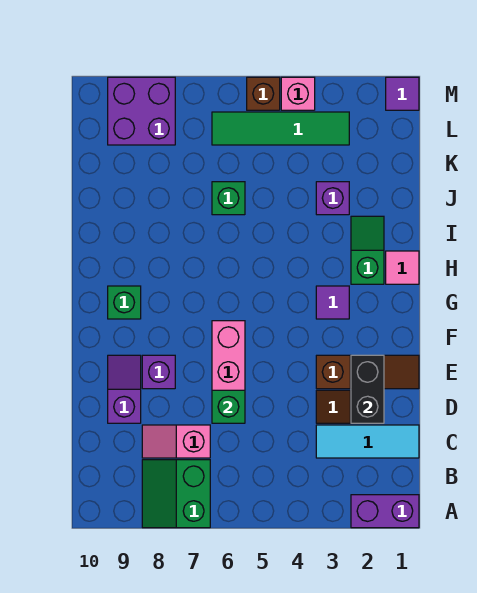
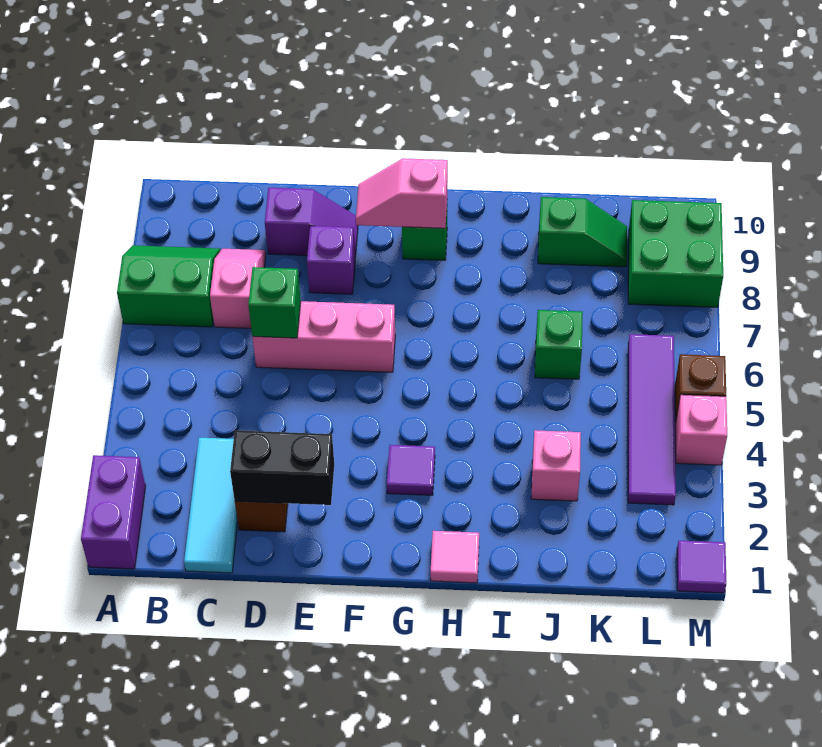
brown slope E1:E3 level 1 top 3 -> none
none -> pink slope F9:G9 level 2 top G
green slope H2:I2 level 1 top H -> green slope J9:K9 level 1 top J
purple brick J3 level 1 -> pink brick J3 level 1
green tile L3:L6 level 1 -> purple tile L3:L6 level 1
purple brick L8:M9 level 1 -> green brick L8:M9 level 1

